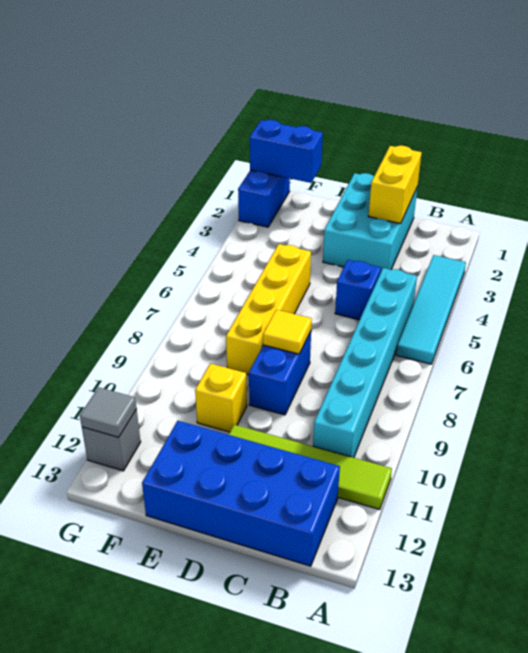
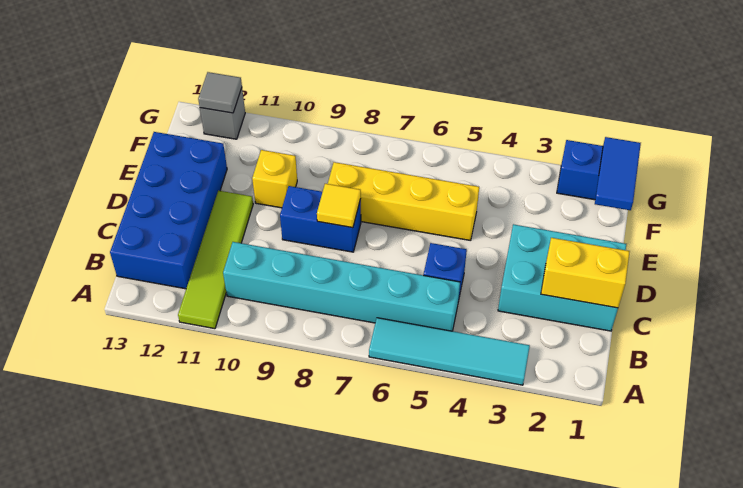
blue brick F1:G1 level 2 -> blue tile F1:G1 level 2

